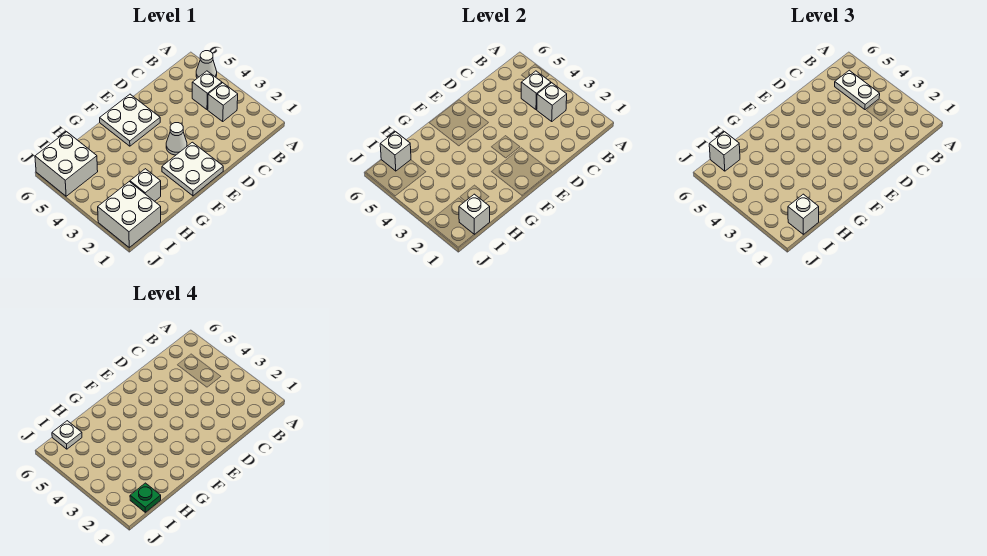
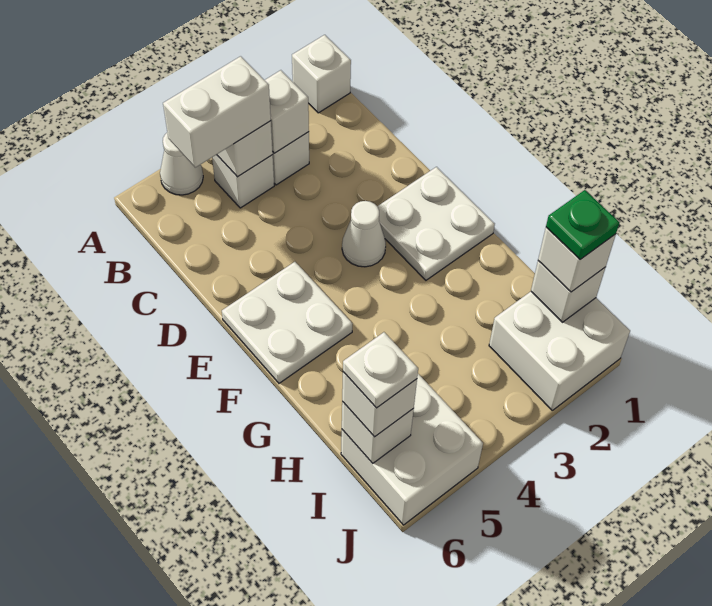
white plate B4:B5 level 3 -> white brick B4:B5 level 3
white brick H2 level 1 -> white brick A1 level 1

